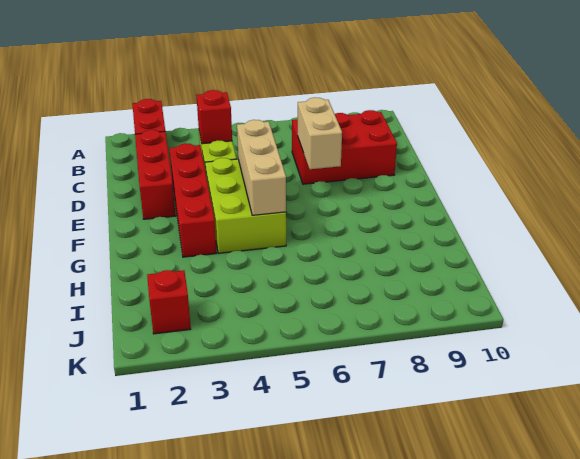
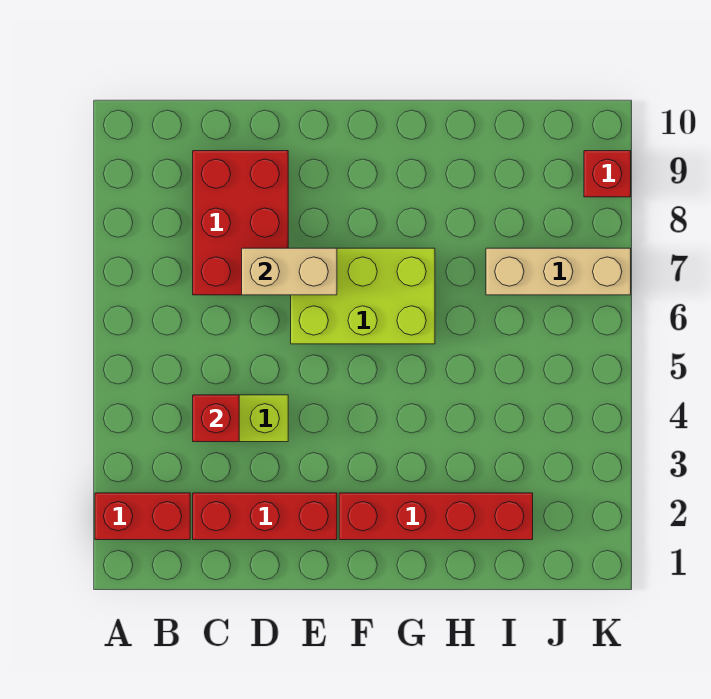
red brick D3:G3 level 1 -> red brick F2:I2 level 1
lime brick E4:G5 level 1 -> lime brick E6:G7 level 1
tan brick E5:G5 level 2 -> tan brick I7:K7 level 1
red brick J2 level 1 -> red brick K9 level 1

